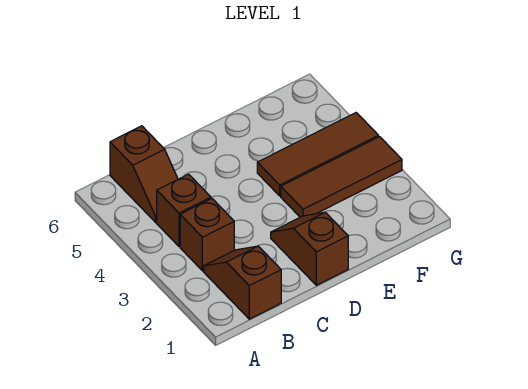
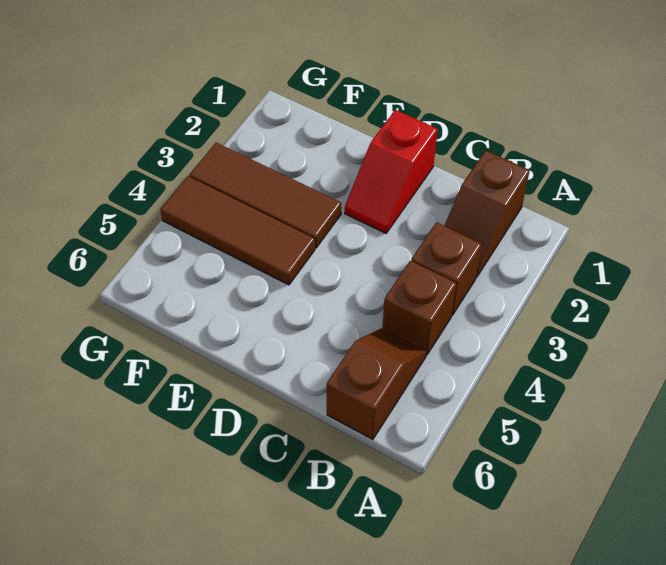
brown slope D1:D2 level 1 top 1 -> red slope D1:D2 level 1 top 1

